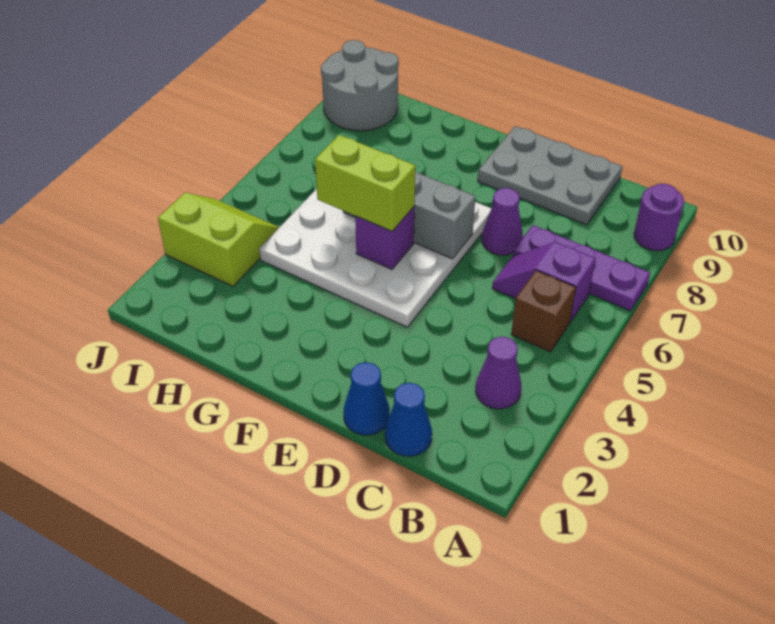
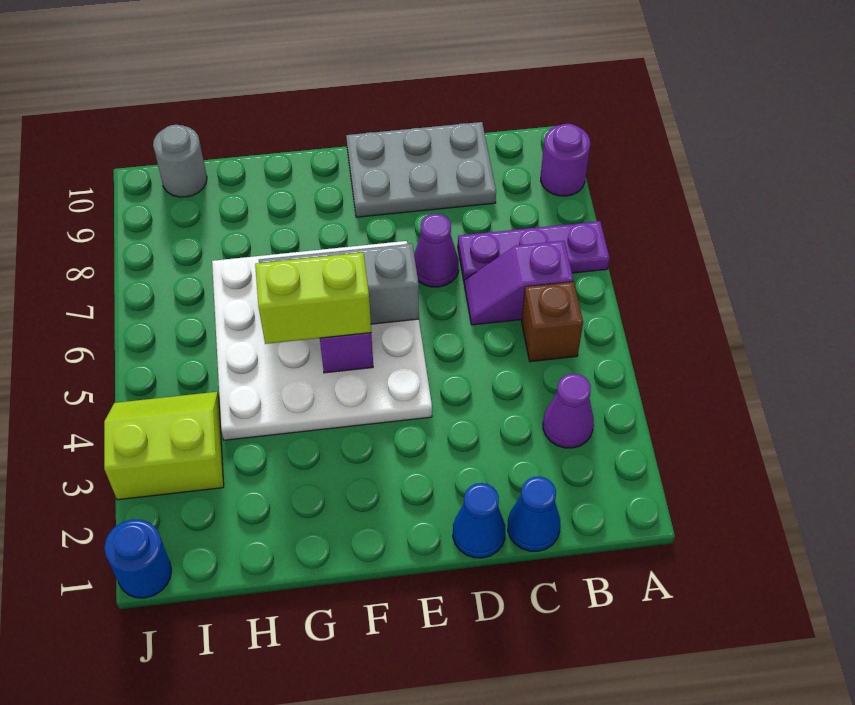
grey round brick I9:J10 level 1 -> grey round brick I10 level 1
none -> blue round brick J1 level 1

